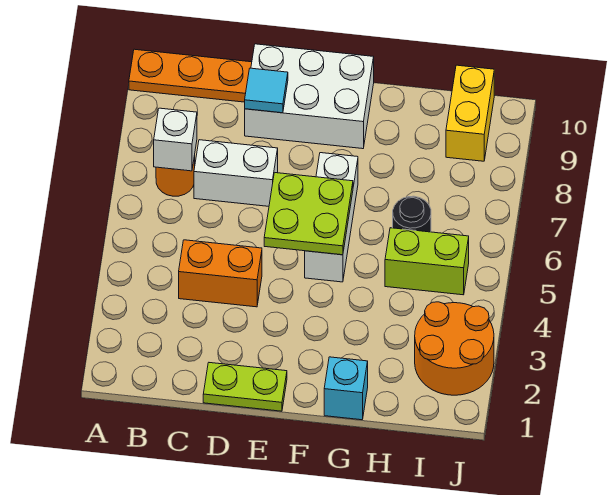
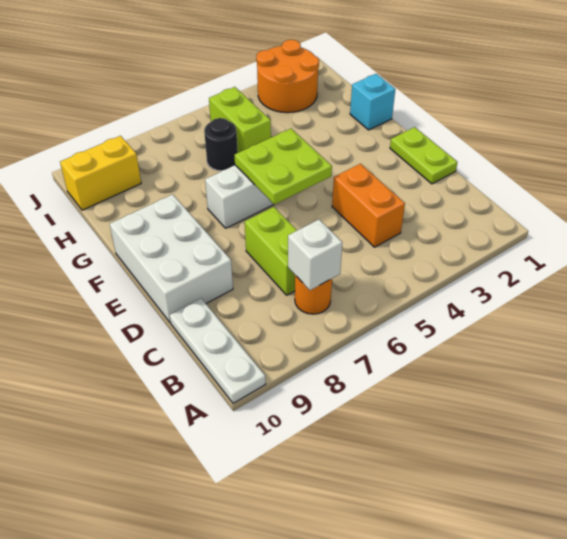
orange plate A10:C10 level 1 -> white plate A10:C10 level 1
white brick C7:D7 level 1 -> lime brick C7:D7 level 1
cyan tile D9 level 2 -> none

